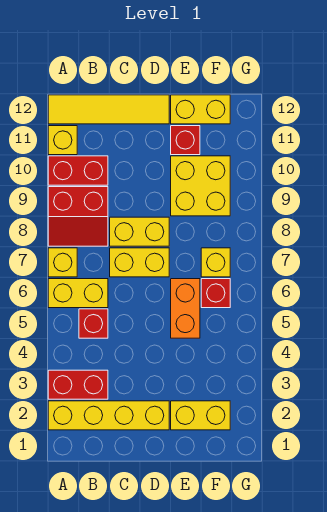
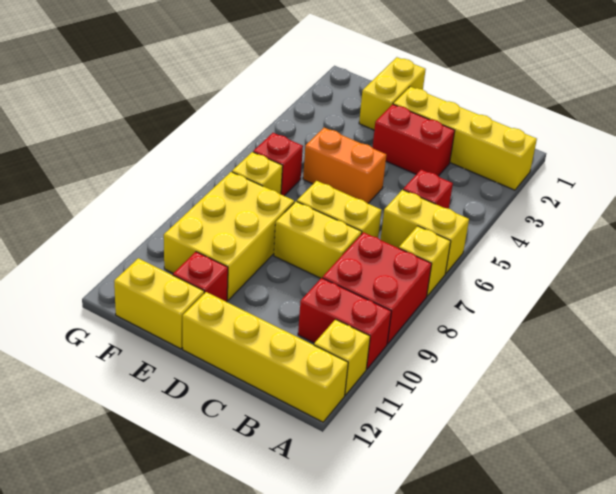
red brick A3:B3 level 1 -> red brick C3:D3 level 1
red slope A8:B9 level 1 top 9 -> red brick A8:B9 level 1
yellow tile A12:D12 level 1 -> yellow brick A12:D12 level 1
yellow brick E2:F2 level 1 -> yellow brick E1:E2 level 1
orange brick E5:E6 level 1 -> orange brick D5:E5 level 1
yellow brick E9:F10 level 1 -> yellow brick E8:F10 level 1

